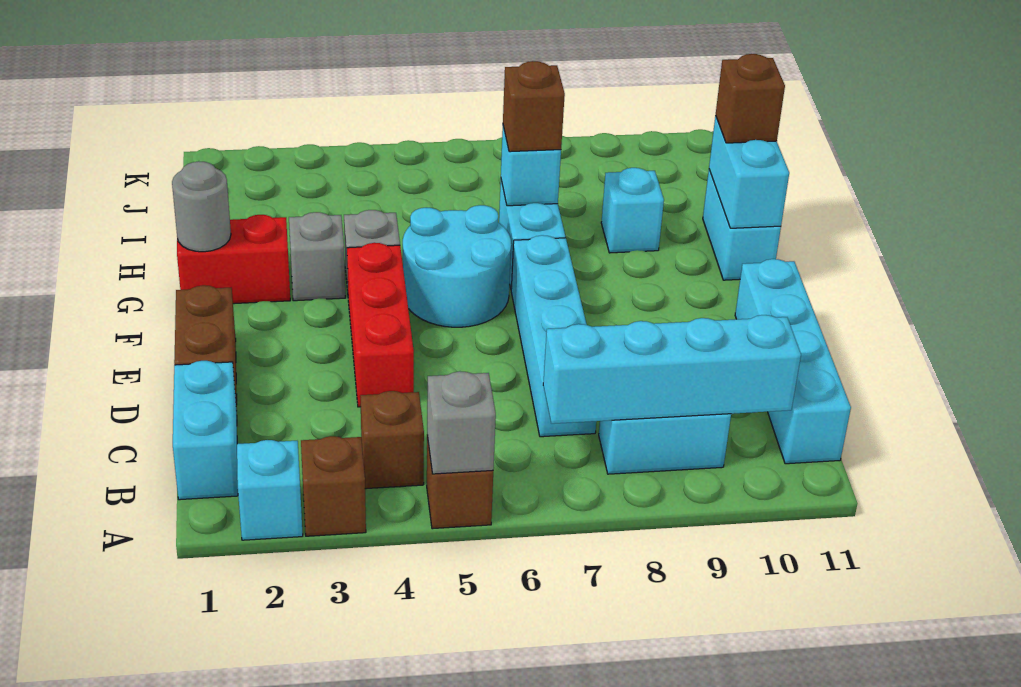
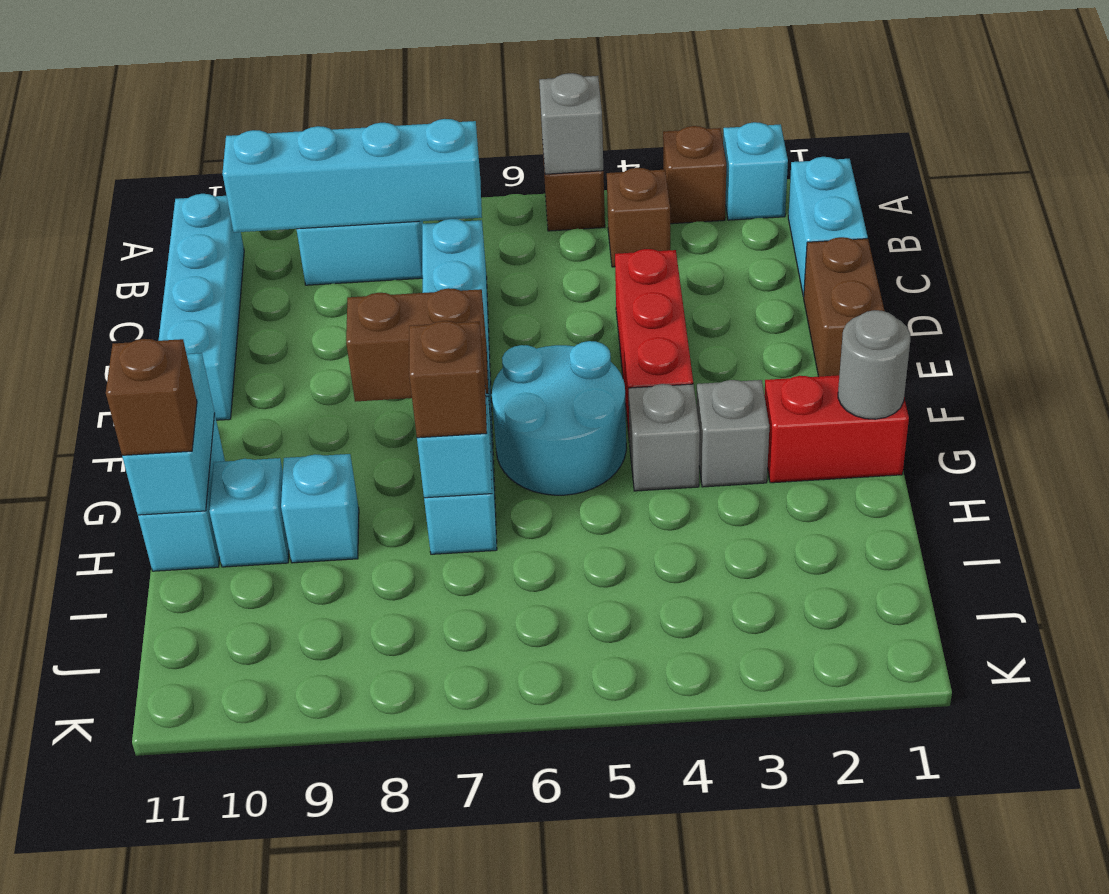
none -> brown brick F7:F8 level 2
none -> cyan brick H10 level 1

